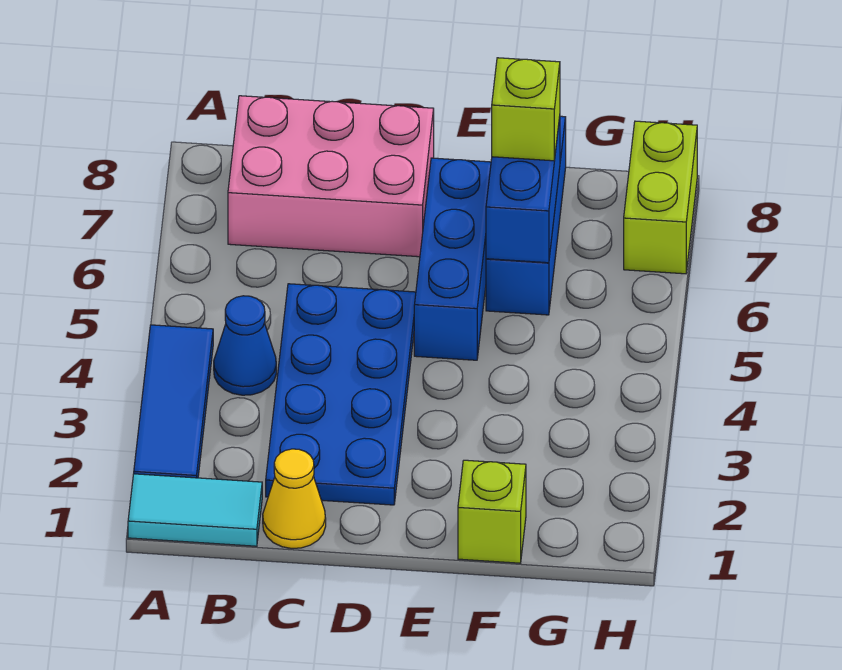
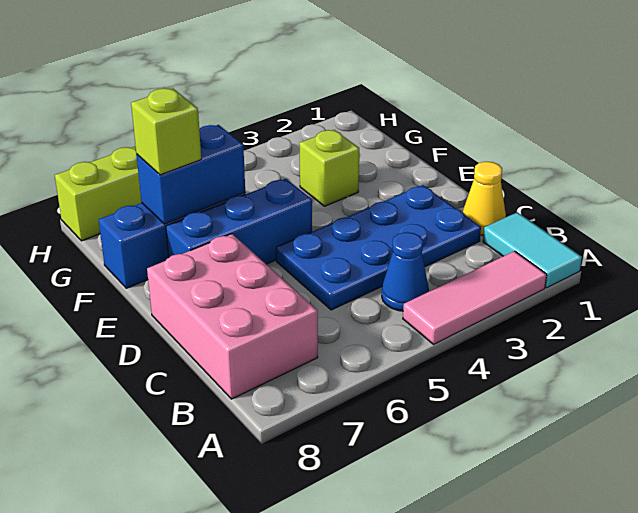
blue tile A2:A4 level 1 -> pink tile A2:A4 level 1
lime brick F1 level 1 -> lime brick F3 level 1

